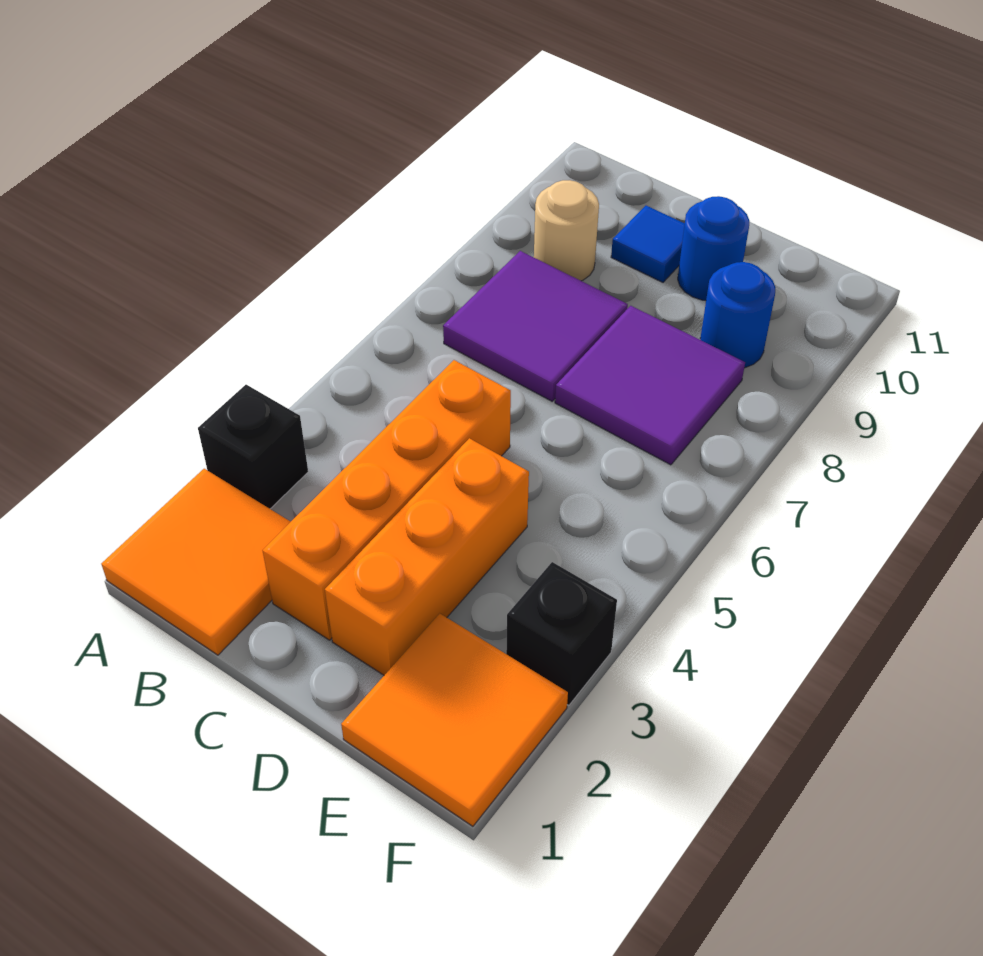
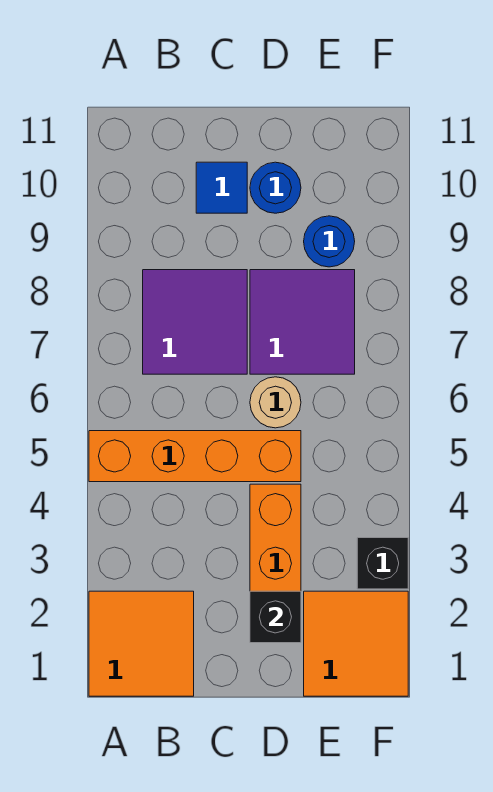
black brick A3 level 1 -> black brick D2 level 2
tan round brick B9 level 1 -> tan round brick D6 level 1
orange brick C2:C5 level 1 -> orange brick A5:D5 level 1

